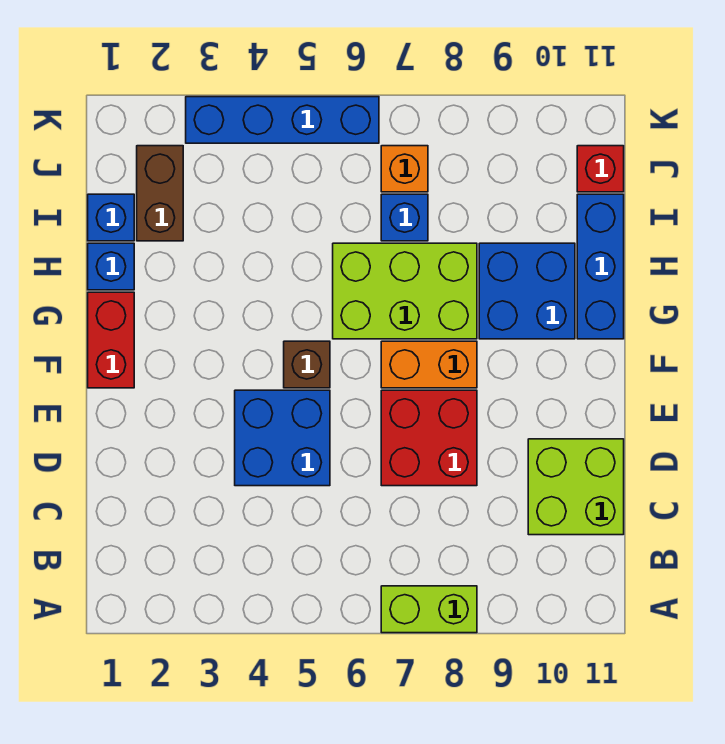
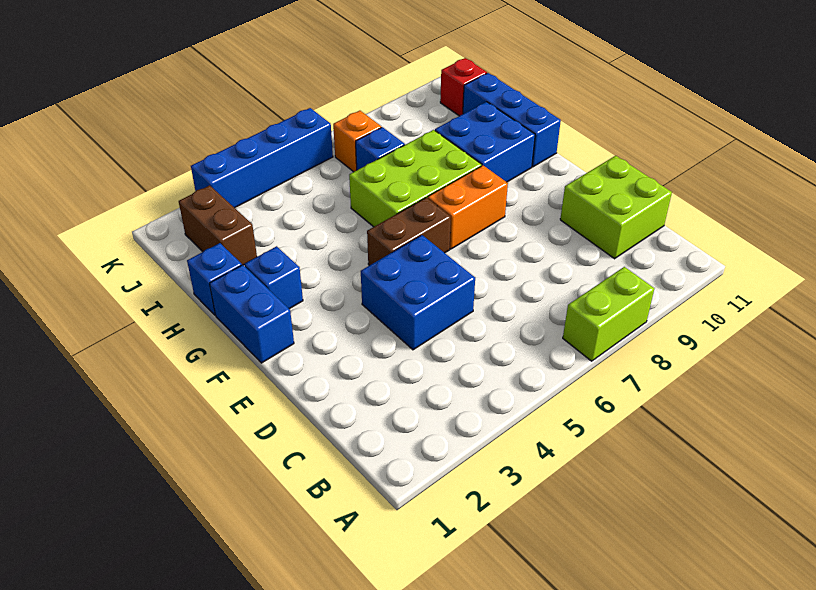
red brick D7:E8 level 1 -> none
red brick F1:G1 level 1 -> blue brick F1:G1 level 1
brown brick F5 level 1 -> brown brick F5:F6 level 1
blue brick I1 level 1 -> blue brick G2 level 1

